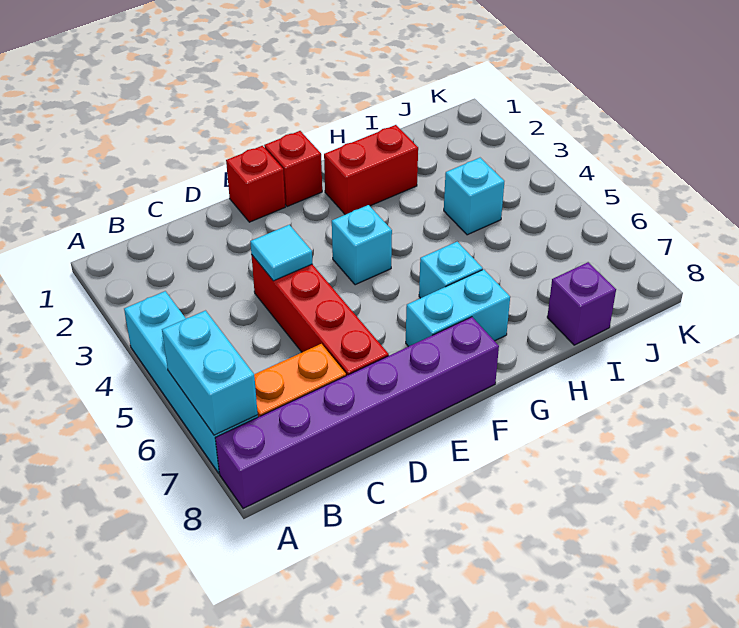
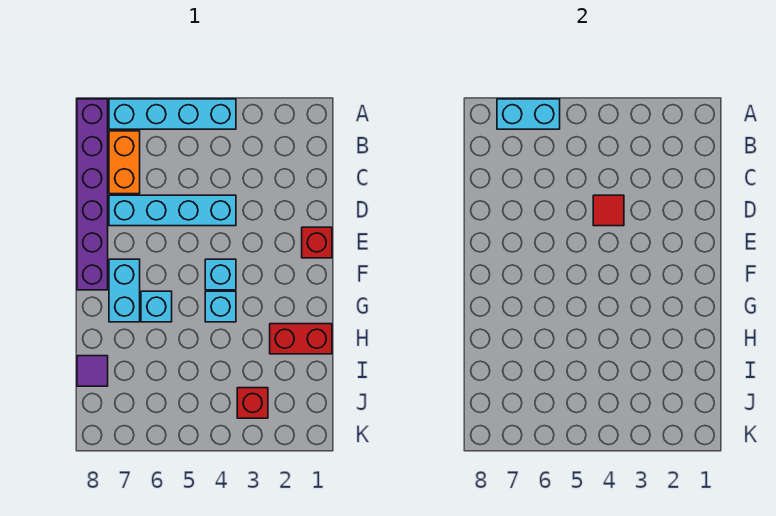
red brick D4:D7 level 1 -> cyan brick D4:D7 level 1
cyan tile D4 level 2 -> red tile D4 level 2
red brick F1 level 1 -> red brick J3 level 1
red brick G2:H2 level 1 -> red brick H1:H2 level 1
cyan brick I4 level 1 -> cyan brick G4 level 1
purple brick I8 level 1 -> purple tile I8 level 1

